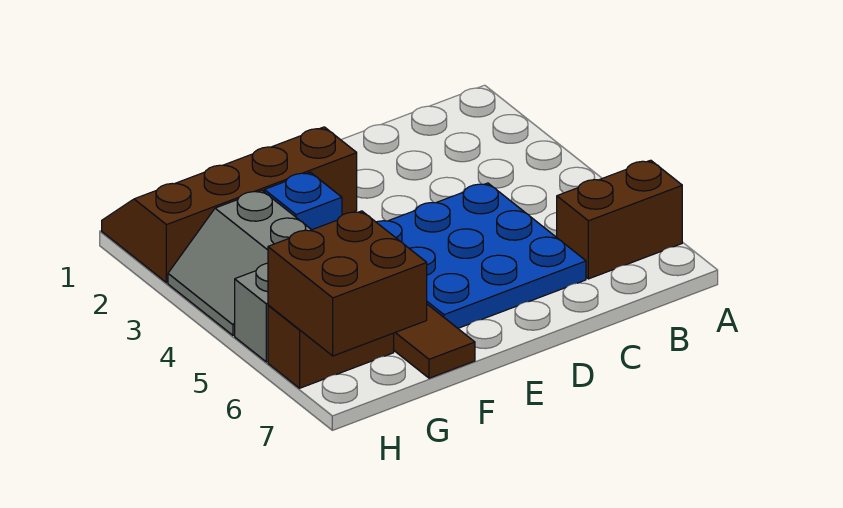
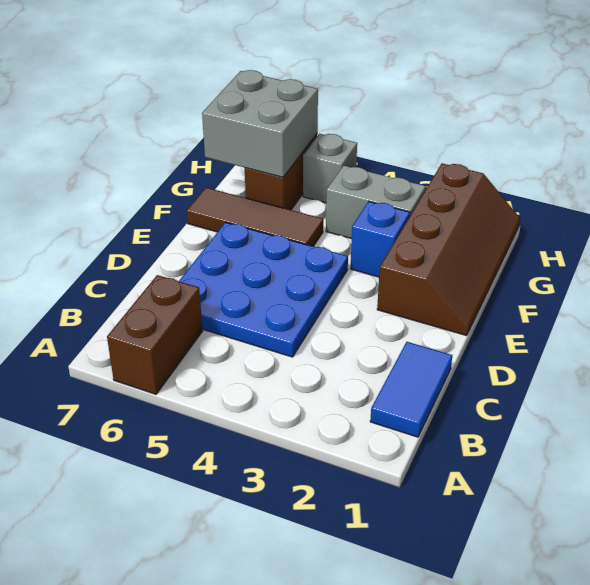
none -> blue tile B1:C1 level 1
brown brick G6:H7 level 2 -> grey brick G6:H7 level 2

